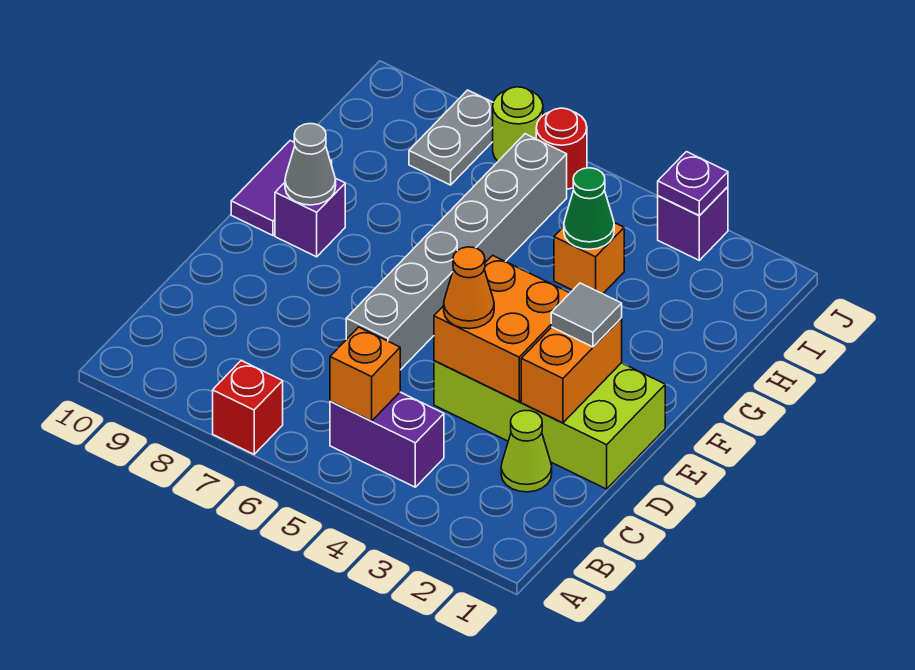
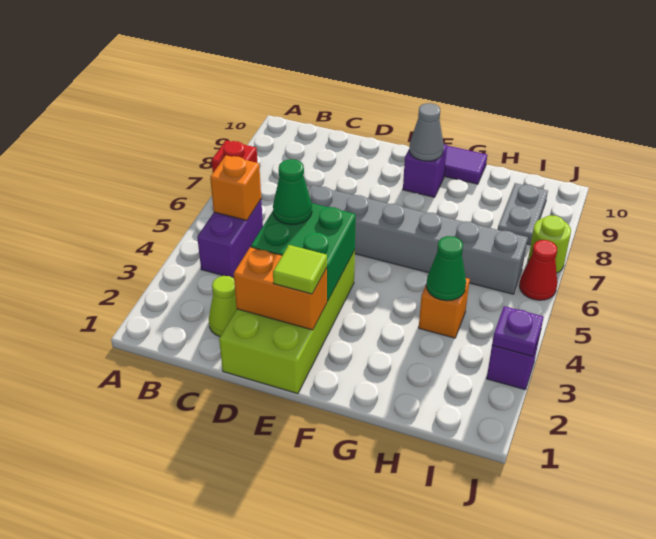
orange brick D3:E4 level 2 -> green brick D3:E4 level 2
orange cone D4 level 3 -> green cone D4 level 3
grey tile E2 level 3 -> lime tile E2 level 3
grey plate I8:J8 level 1 -> grey plate I8:I9 level 1
red round brick J6 level 1 -> red cone J6 level 1

